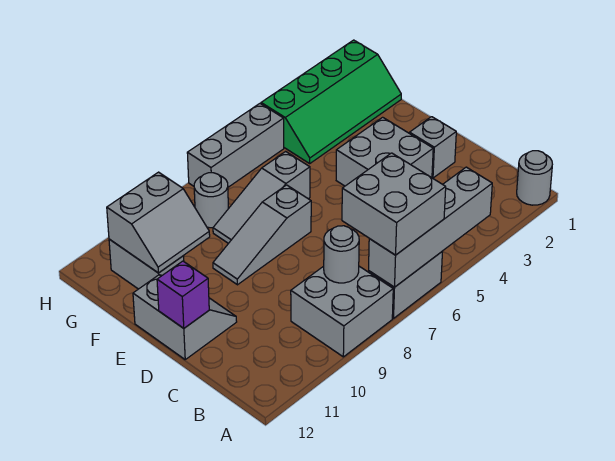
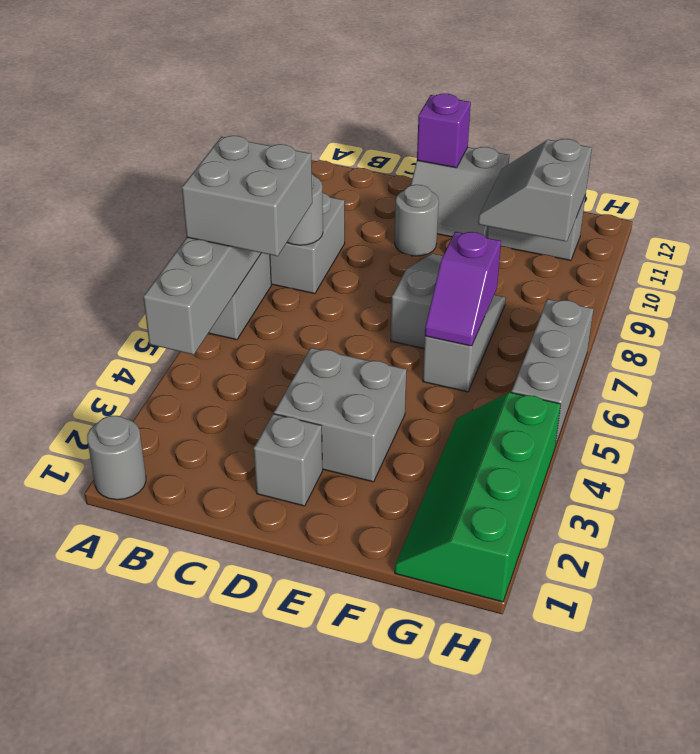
none -> purple slope F6:F7 level 2 top 7
grey round brick G8 level 1 -> grey round brick D10 level 1

